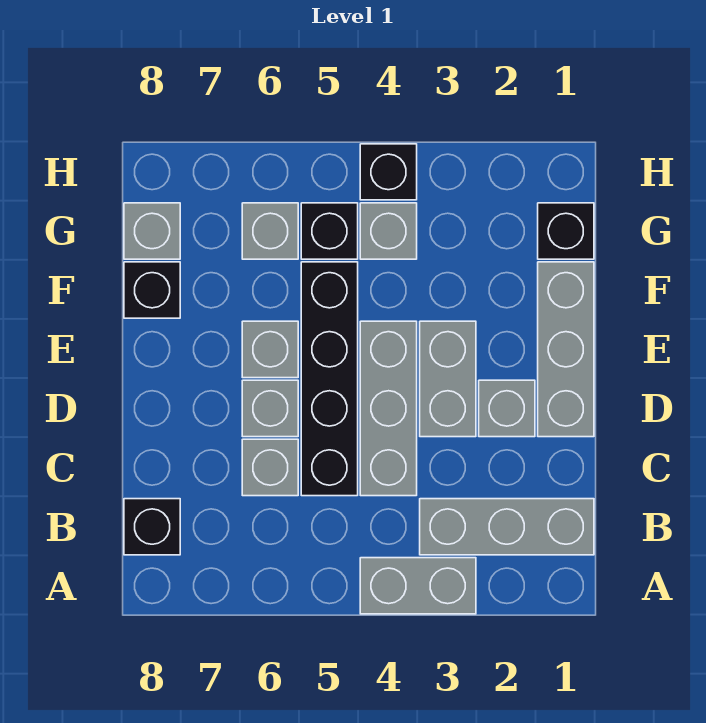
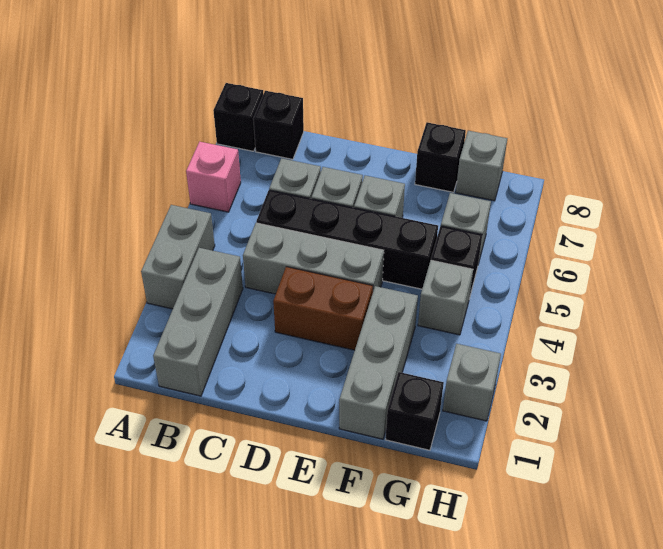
none -> pink brick A6 level 1
grey brick D1:F1 level 1 -> grey brick F1:F3 level 1
grey brick D2 level 1 -> grey brick H2 level 1
grey brick D3:E3 level 1 -> brown brick D3:E3 level 1
black brick H4 level 1 -> black brick A8 level 1

